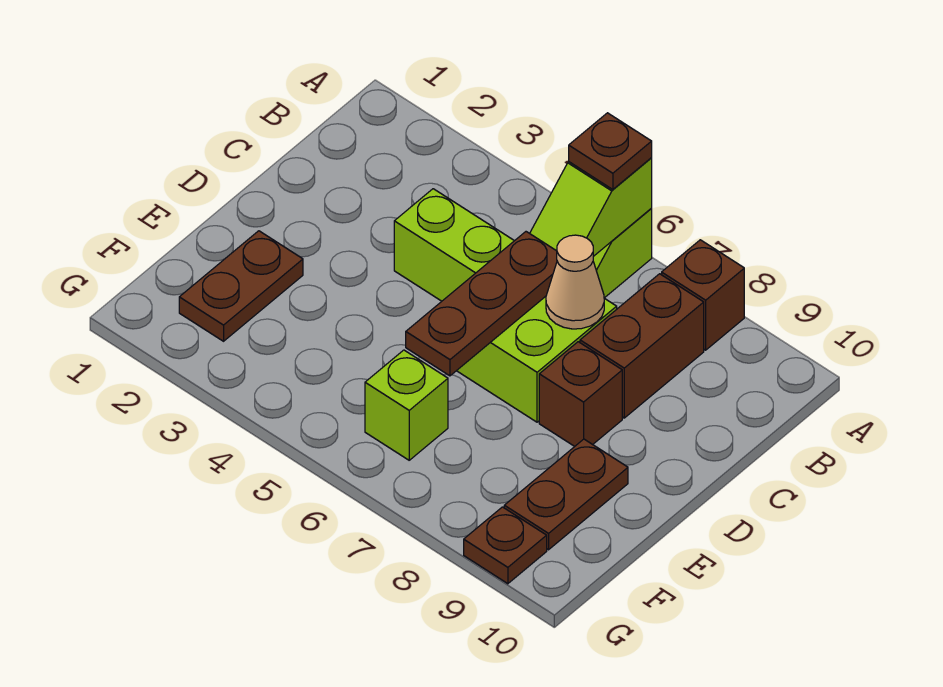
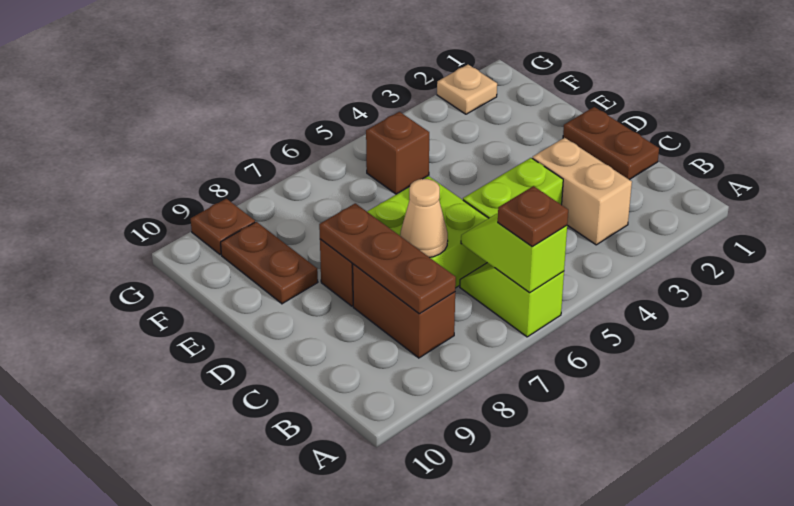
brown brick A8 level 1 -> brown brick F5 level 1
none -> tan brick B3:C3 level 1
brown plate C6:E6 level 2 -> brown plate B8:D8 level 2
brown plate E2:F2 level 1 -> brown plate C1:D1 level 1
lime brick F6 level 1 -> none
none -> tan plate G2 level 1

